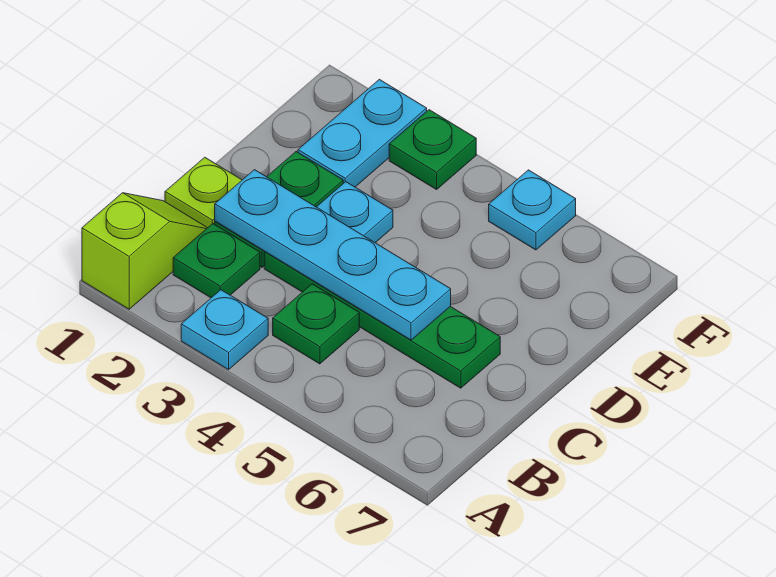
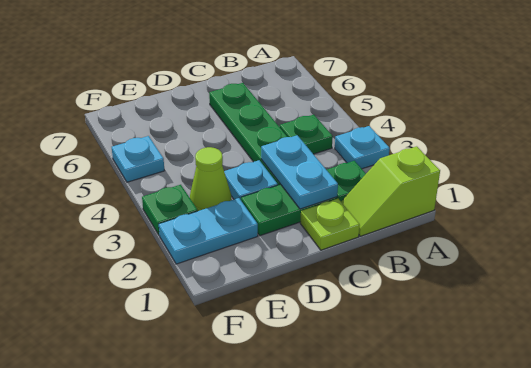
cyan plate C2:C5 level 2 -> cyan plate C2:C3 level 2
none -> lime cone E3 level 1

